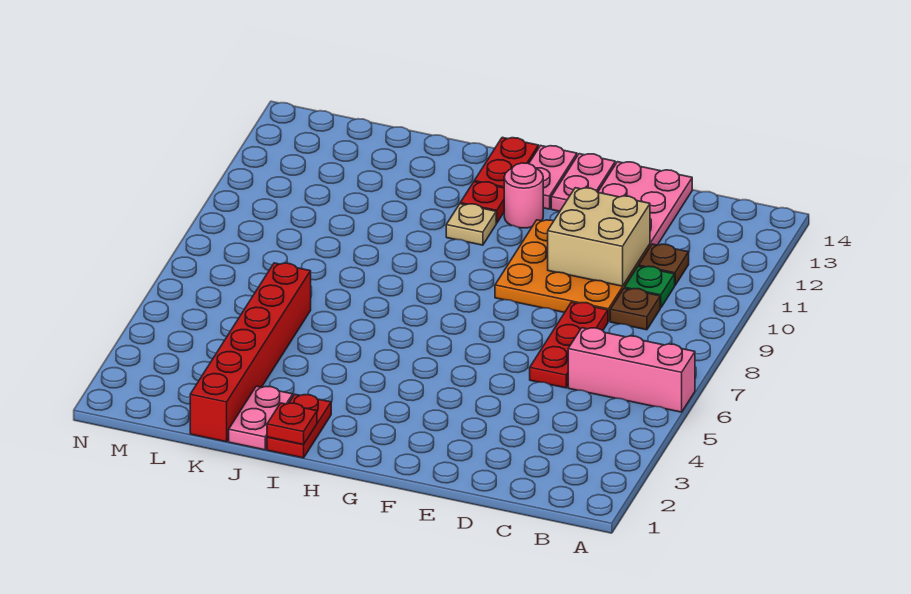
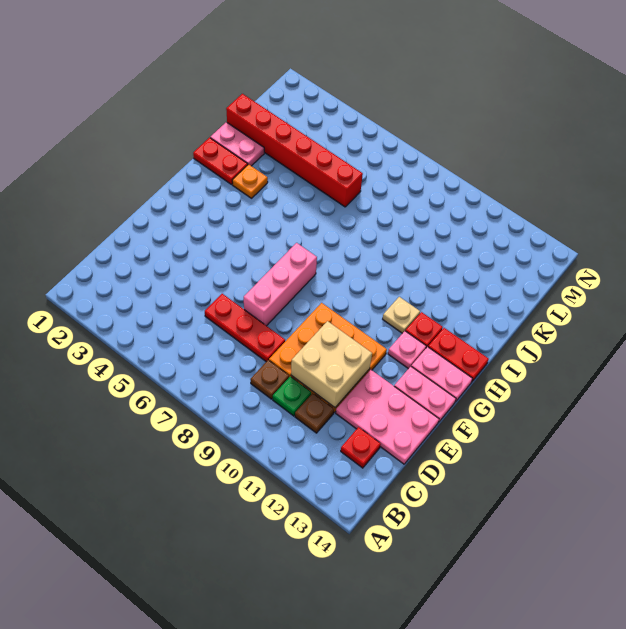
pink brick A6:C6 level 1 -> pink brick E7:G7 level 1
pink round brick G12 level 1 -> pink plate G12 level 1
red plate I1 level 2 -> red plate C13 level 1
none -> orange plate I3 level 1

